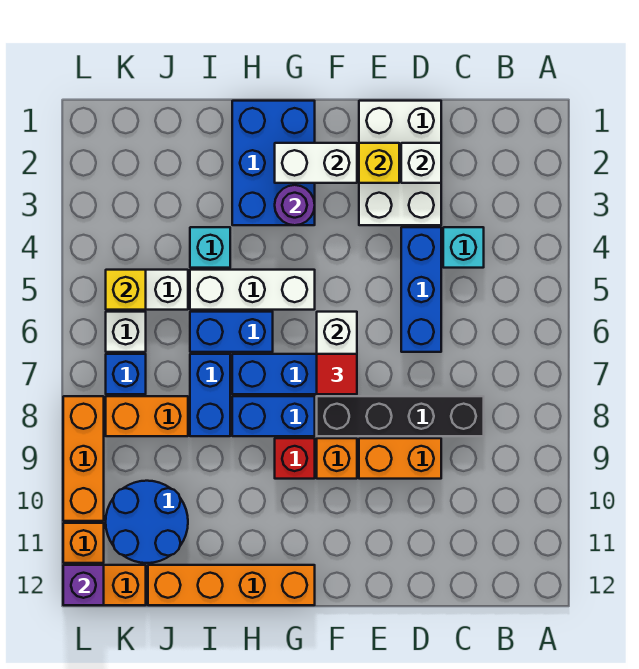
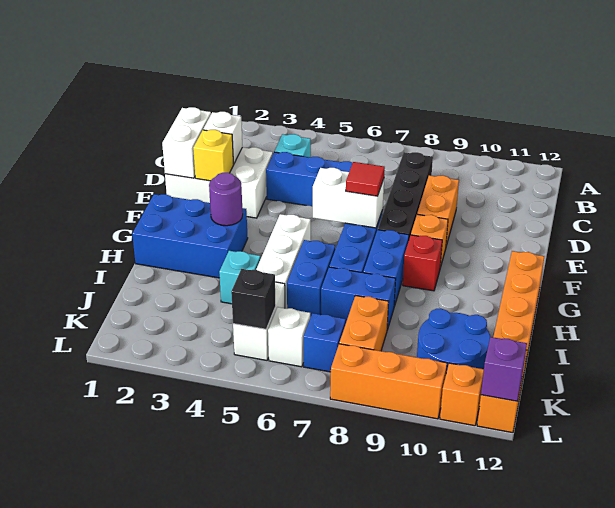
white brick F2:G2 level 2 -> white brick D1:E1 level 2
yellow brick K5 level 2 -> black brick K5 level 2

